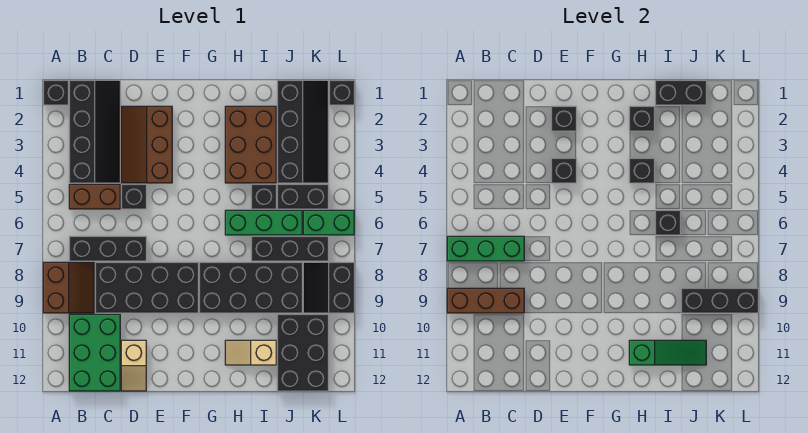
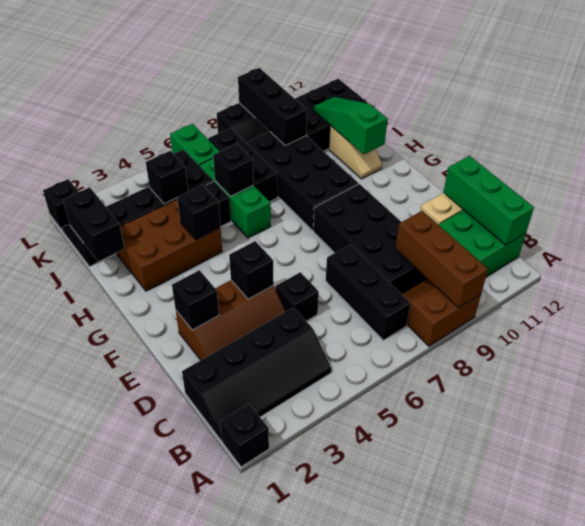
green brick A7:C7 level 2 -> green brick B12:D12 level 2
black slope B1:C4 level 1 top B -> black slope B1:C4 level 1 top C
brown brick B5:C5 level 1 -> none
black brick H2 level 2 -> black brick J4 level 2

